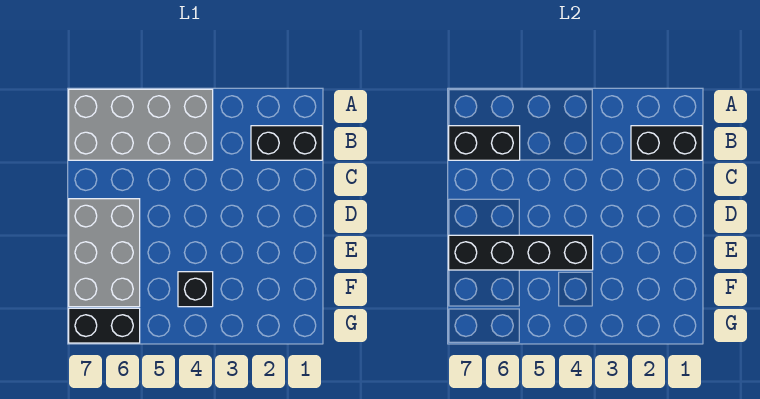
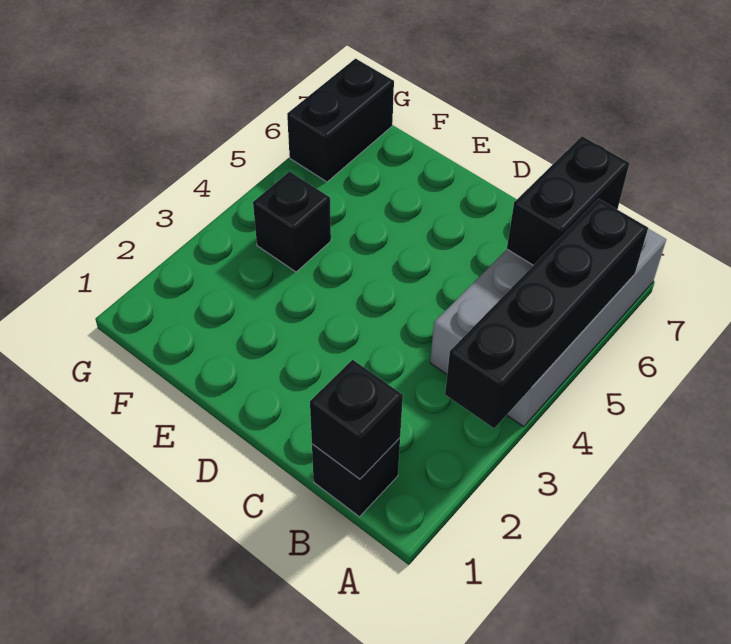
black brick B1:B2 level 1 -> black brick B1 level 1
black brick B1:B2 level 2 -> black brick B1 level 2
grey brick D6:F7 level 1 -> none
black brick E4:E7 level 2 -> black brick A3:A6 level 2

